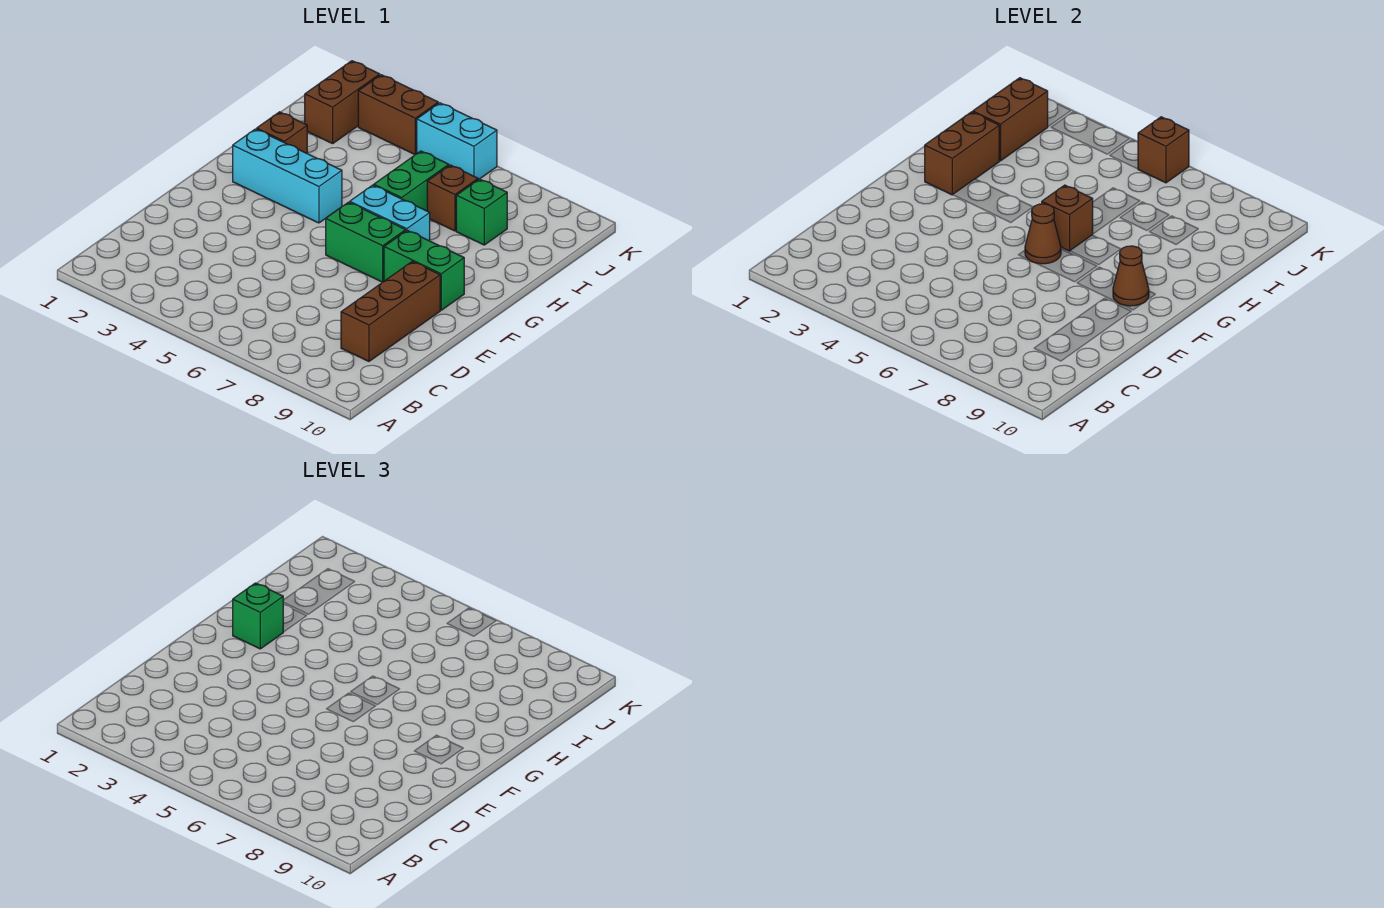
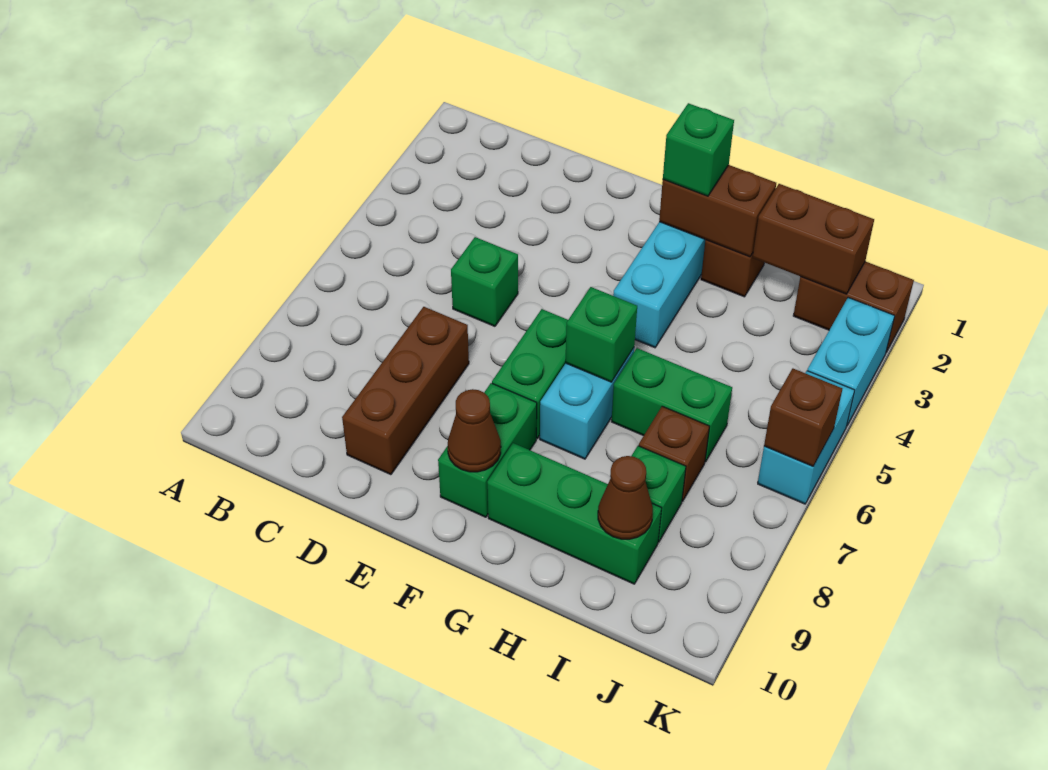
brown brick C9:E9 level 1 -> brown brick D7:D9 level 1
none -> green brick D5 level 1
brown cone F6 level 2 -> brown cone I9 level 2
brown brick G6 level 2 -> green brick G6 level 2
none -> green brick G9:I9 level 1
brown brick K3:K4 level 1 -> cyan brick K3:K4 level 1

